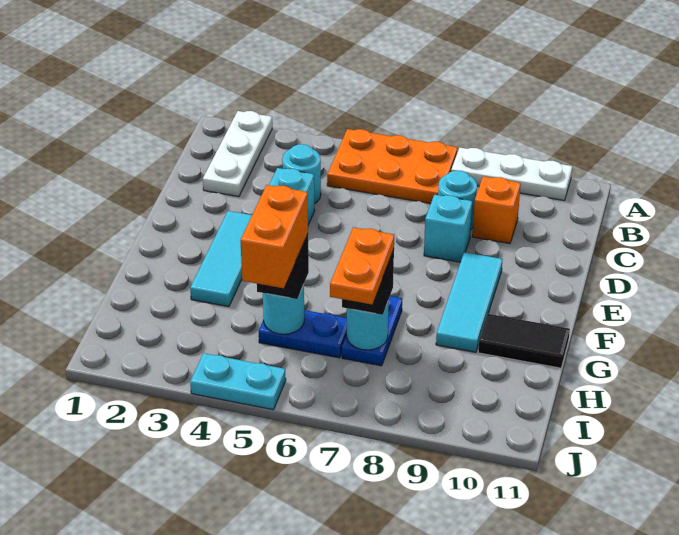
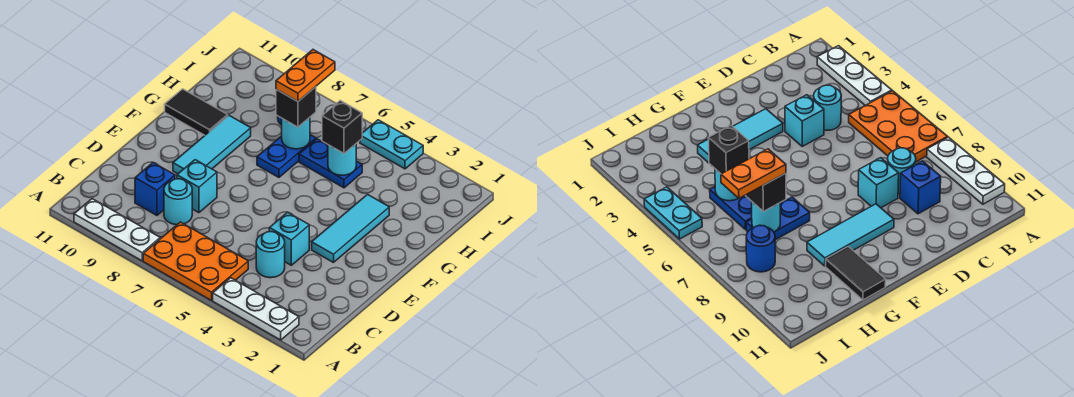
white plate A2:C2 level 1 -> white plate A2:A4 level 1
orange brick C9 level 1 -> blue brick C9 level 1
orange brick H5:I5 level 4 -> none
none -> blue round brick I8 level 1

